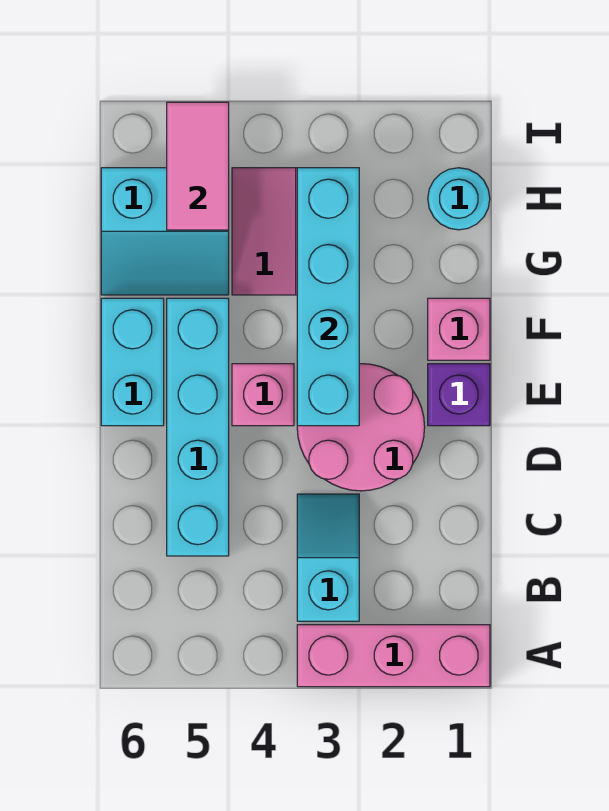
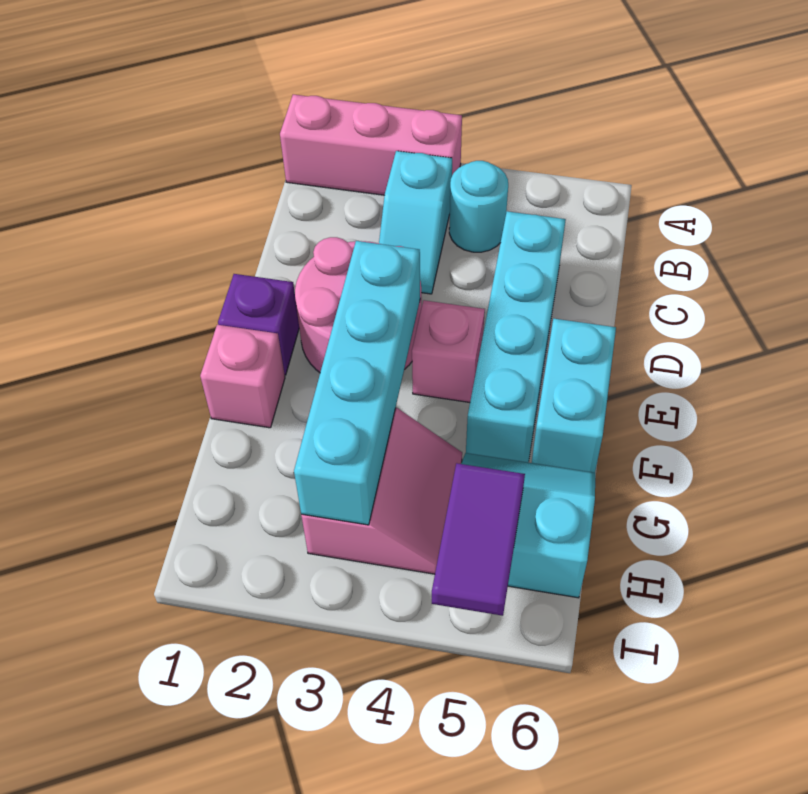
cyan round brick H1 level 1 -> cyan round brick B4 level 1
pink tile H5:I5 level 2 -> purple tile H5:I5 level 2

